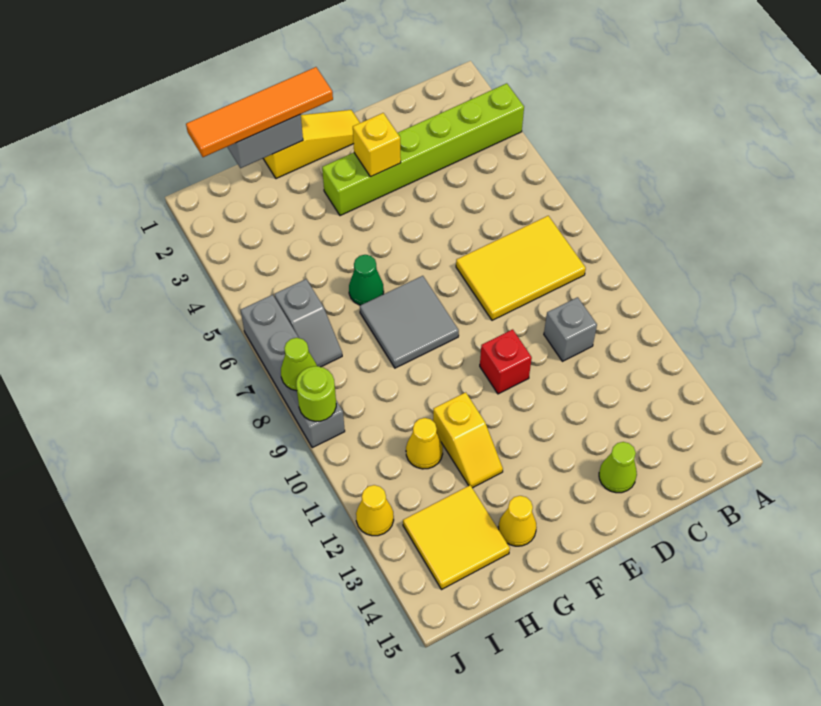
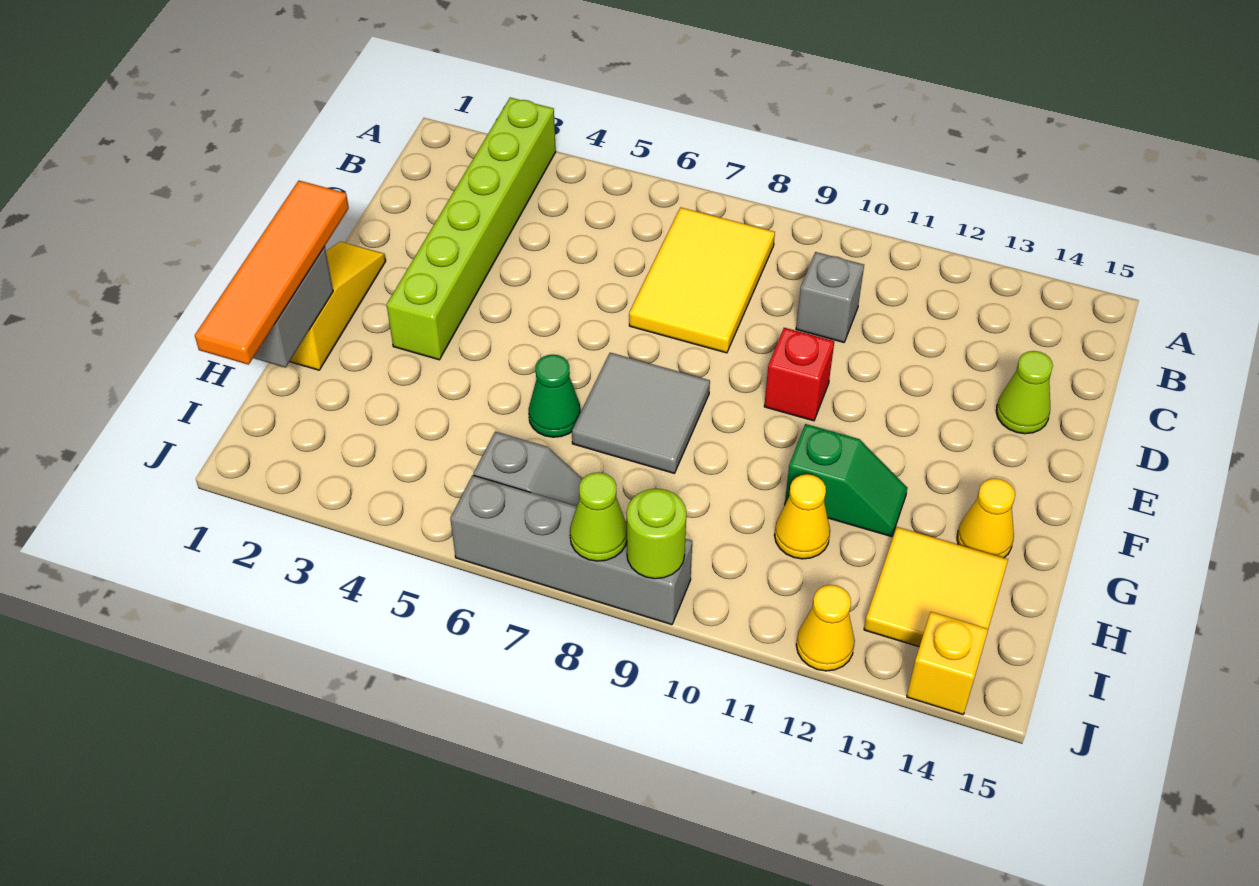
yellow brick E3 level 2 -> yellow brick J14 level 1
yellow slope G11:G12 level 1 top 11 -> green slope G11:G12 level 1 top 11

